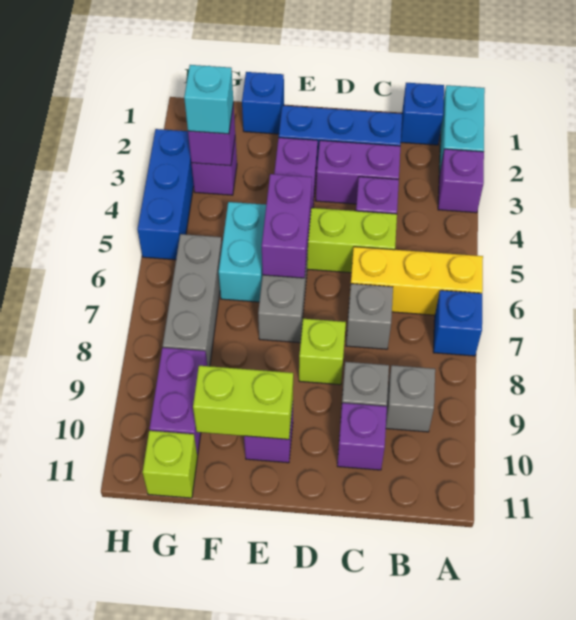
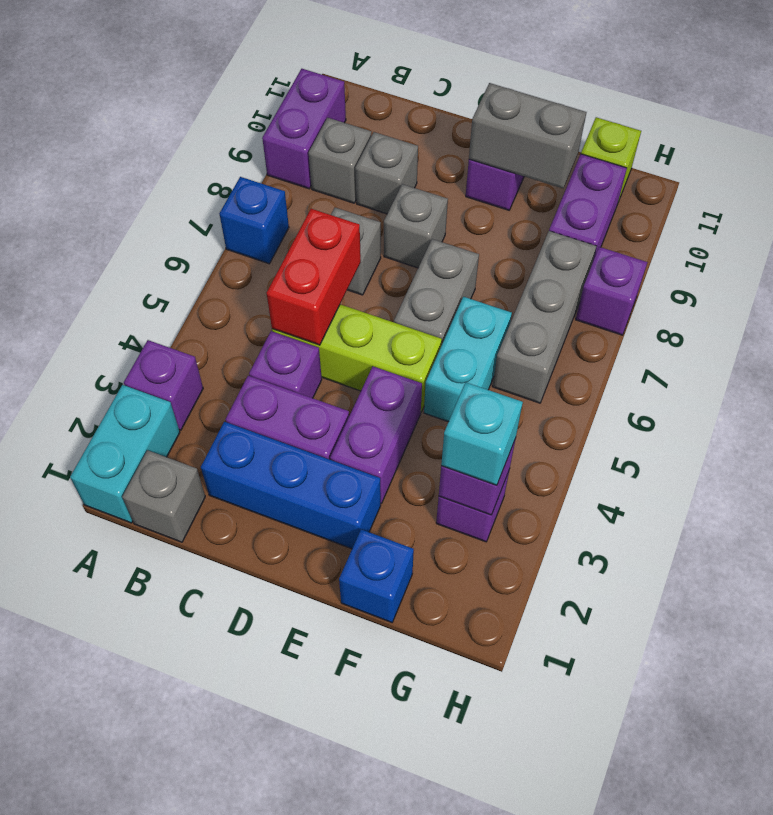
yellow brick A6:C6 level 1 -> none
blue brick B1 level 1 -> grey brick B1 level 1
none -> red brick C5:C6 level 2
purple brick C10 level 1 -> purple brick H8 level 1
lime brick D8 level 1 -> grey brick D8 level 1
purple brick E5:E6 level 2 -> purple brick A9:A10 level 1
lime brick E10:F10 level 2 -> grey brick E10:F10 level 2
blue brick H3:H5 level 1 -> none

